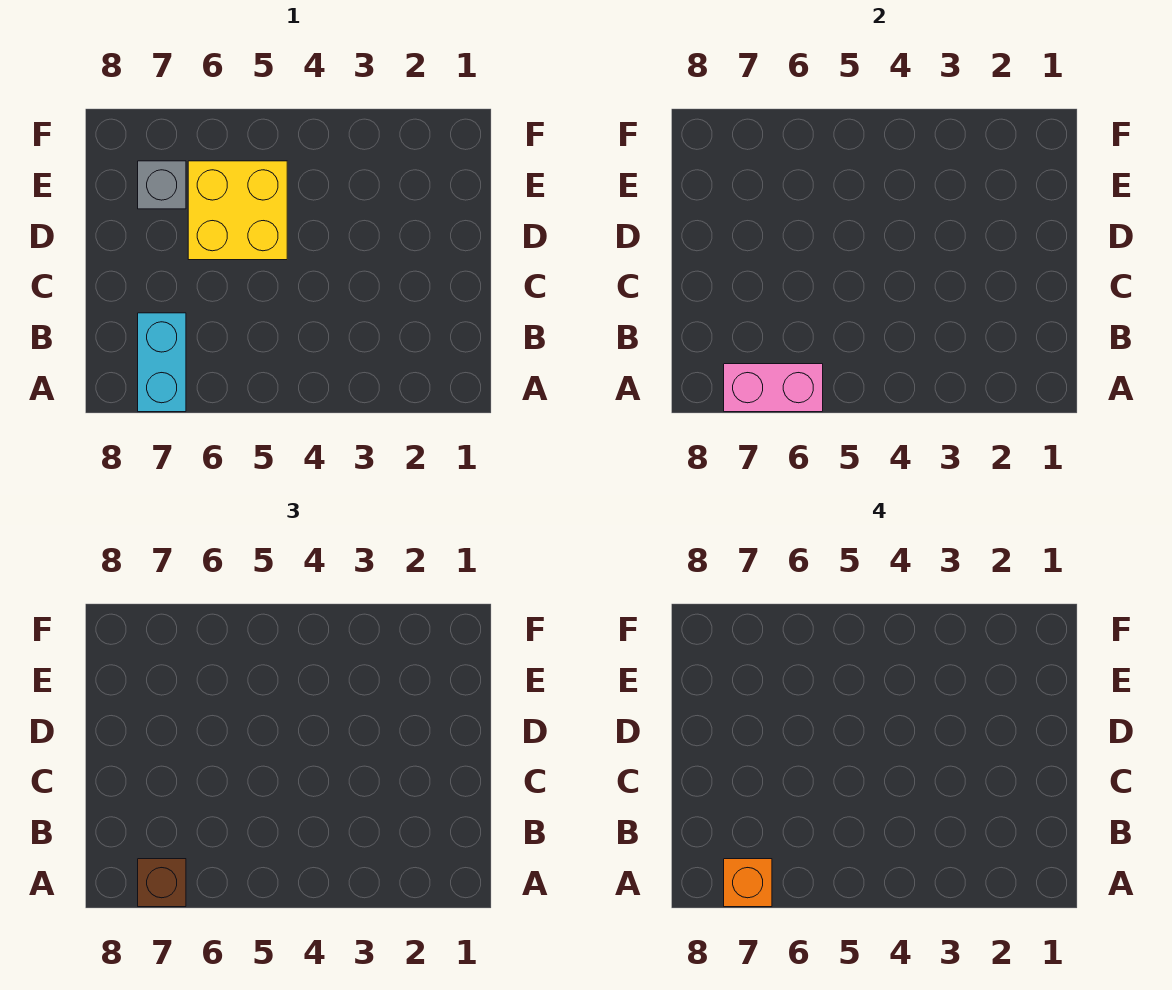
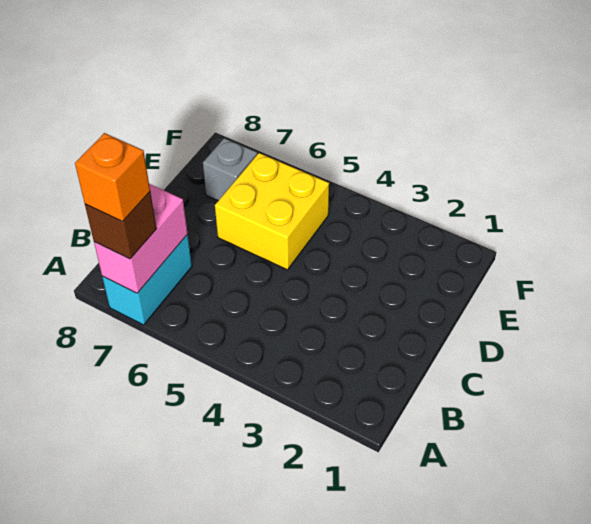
pink brick A6:A7 level 2 -> pink brick A7:B7 level 2

